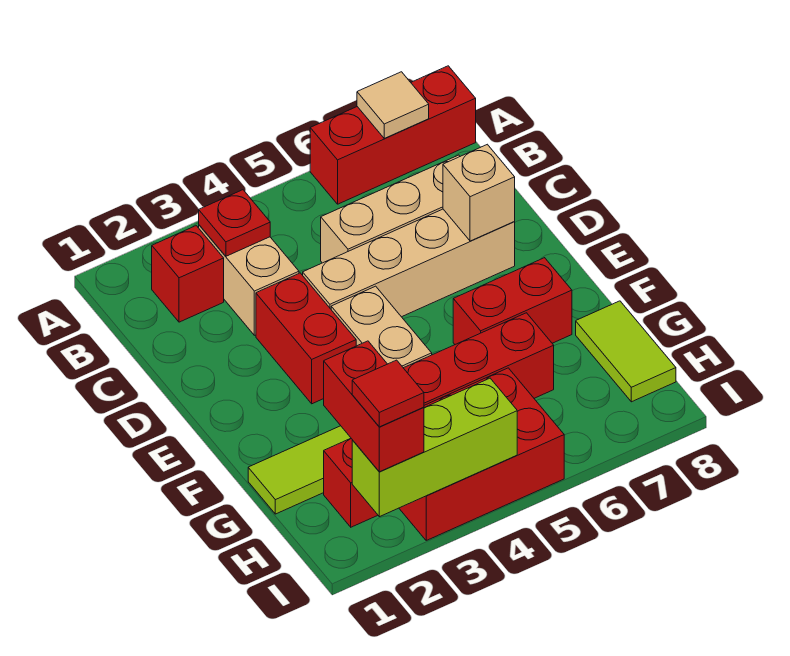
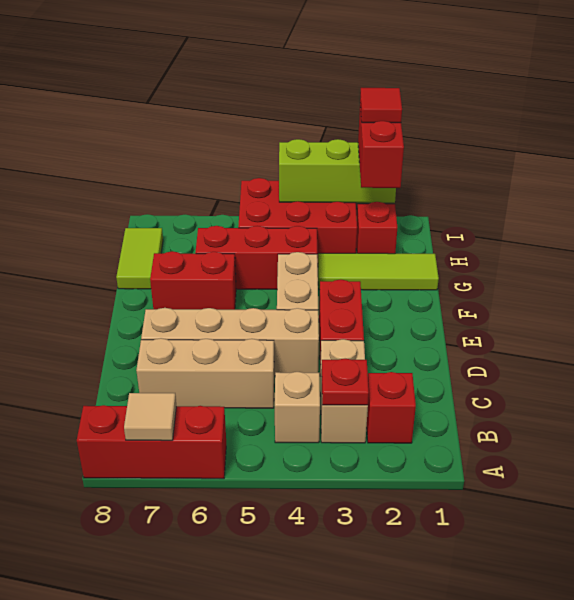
tan brick D7 level 2 -> tan brick B4 level 1

